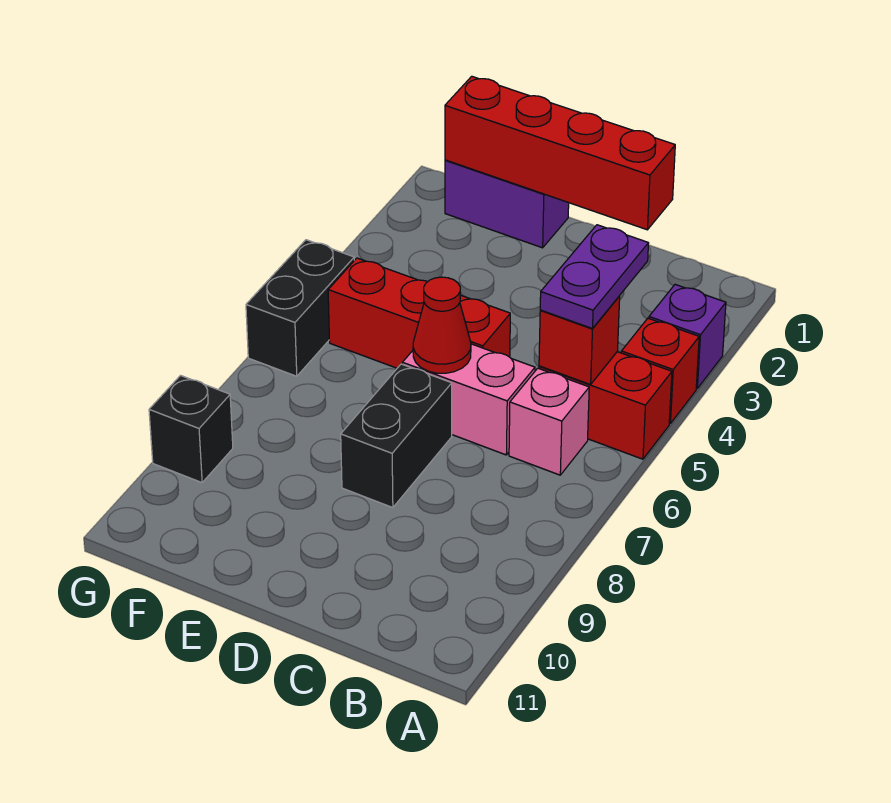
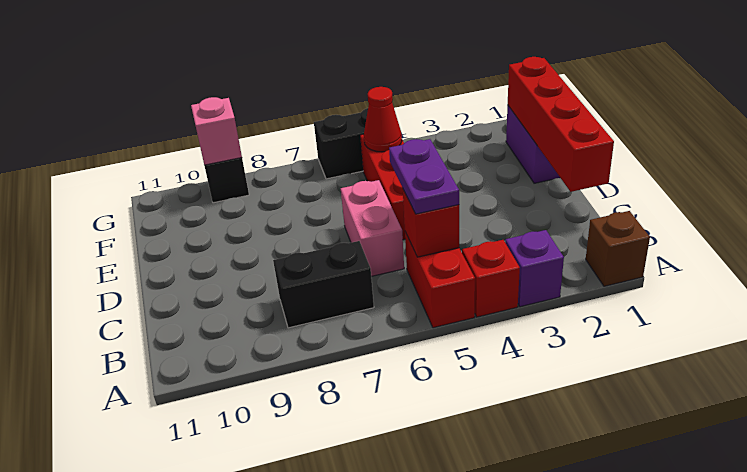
none -> brown brick A1 level 1
purple plate B4:B5 level 3 -> purple plate B5:C5 level 3
pink brick B6 level 1 -> pink brick G9 level 2
red cone D6 level 2 -> red cone F5 level 2
black brick D7:D8 level 1 -> black brick B7:B8 level 1

